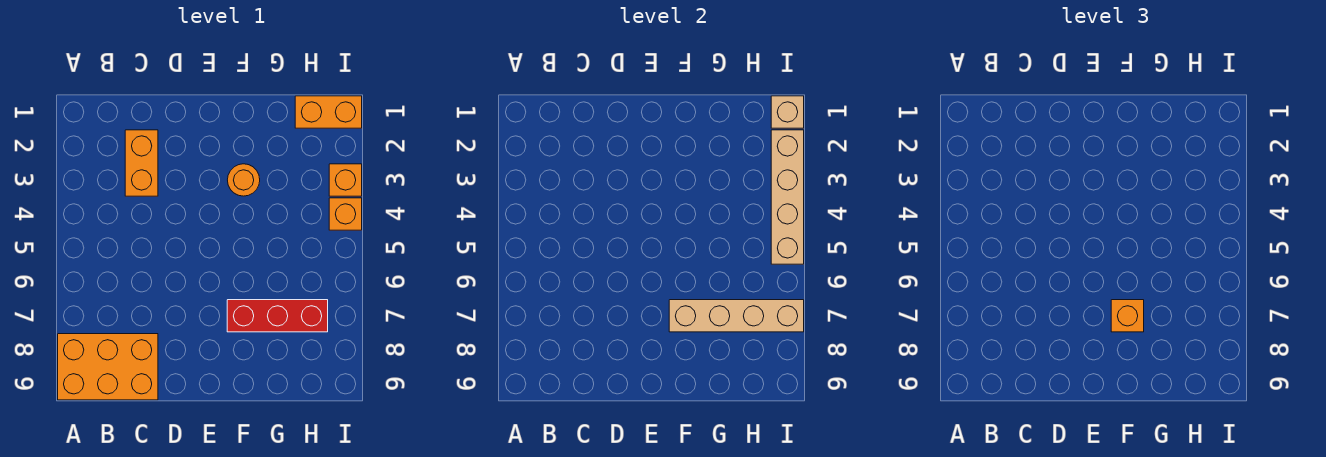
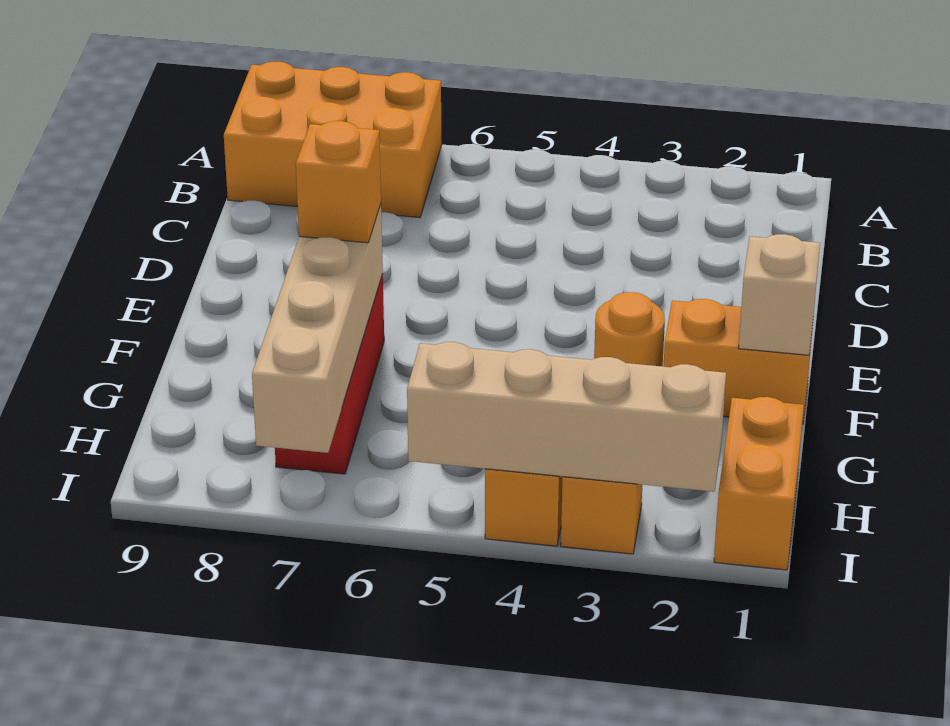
orange brick A8:C9 level 1 -> orange brick A7:B9 level 1
orange brick C2:C3 level 1 -> orange brick F1:F2 level 1
tan brick I1 level 2 -> tan brick F1 level 2

